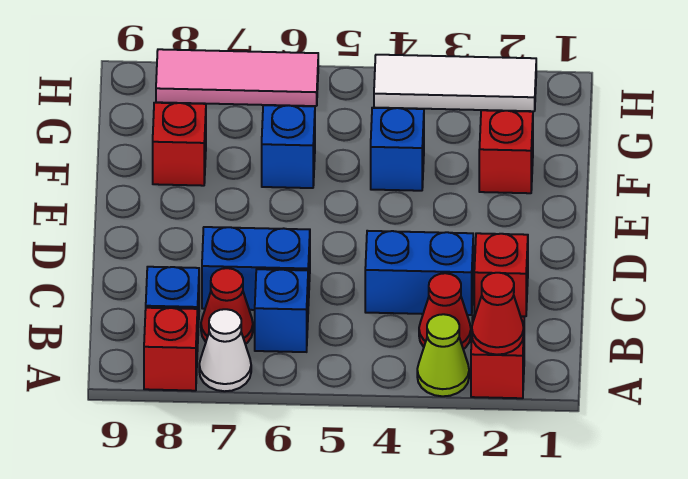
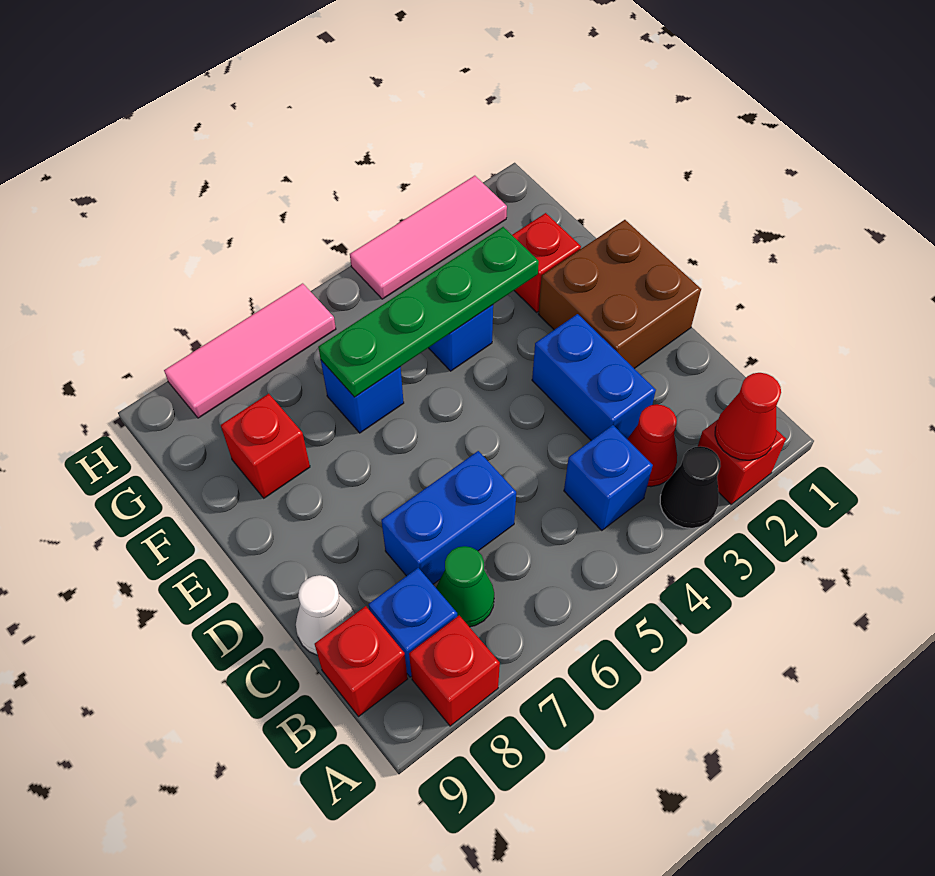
lime cone A3 level 1 -> black cone A3 level 1
white cone A7 level 1 -> white cone C9 level 1
blue brick B6 level 1 -> blue brick B4 level 1
red cone B7 level 1 -> green cone B7 level 1
red brick C2 level 1 -> red brick B9 level 1
blue brick C3:C4 level 1 -> blue brick C3:D3 level 1
none -> brown brick D1:E2 level 1
none -> green plate F3:F6 level 2
white tile H2:H4 level 1 -> pink tile H2:H4 level 1

